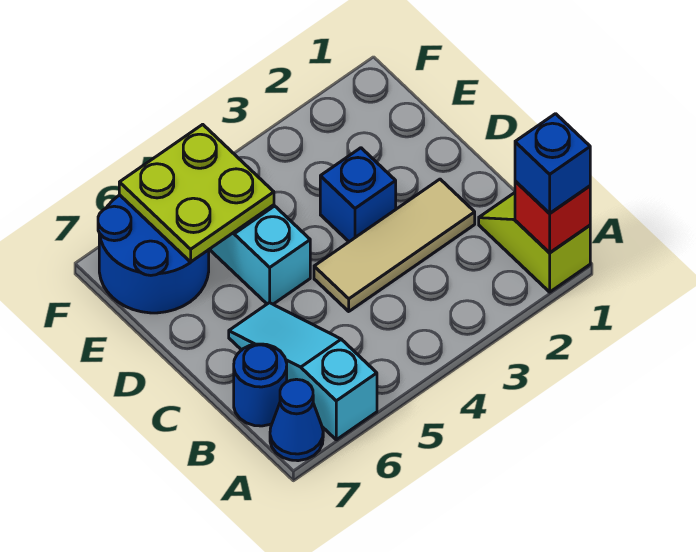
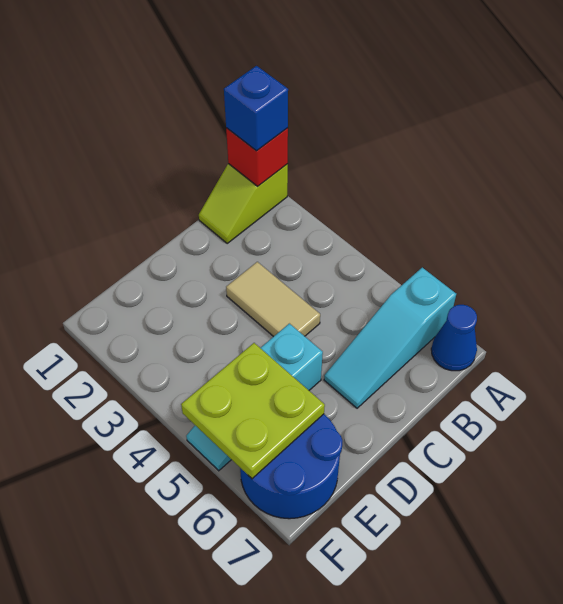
blue round brick B7 level 1 -> none
tan tile C2:C4 level 1 -> tan tile C3:C4 level 1
blue brick D3 level 1 -> none

